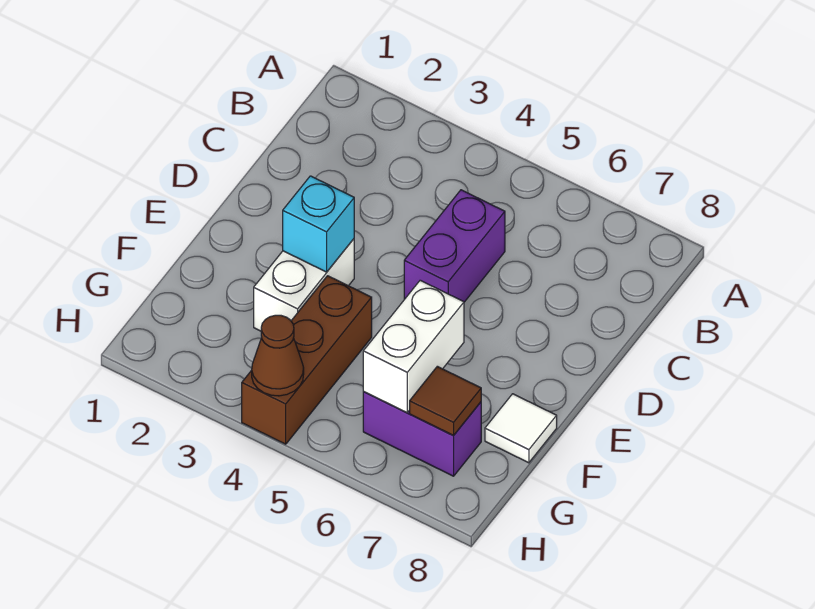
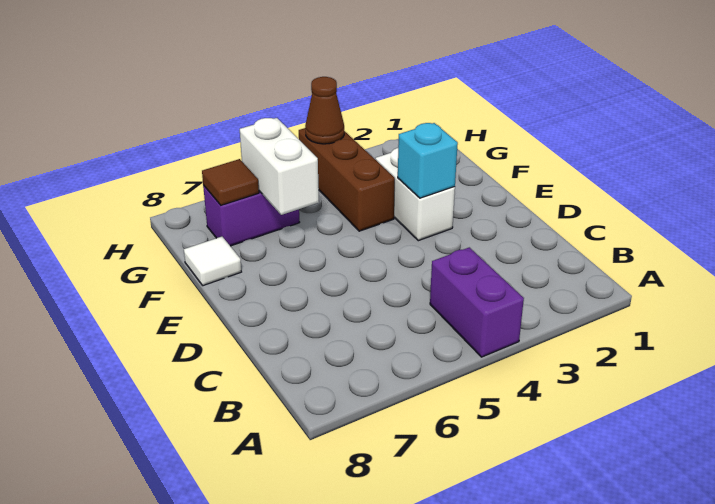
purple brick C5:D5 level 1 -> purple brick A4:B4 level 1

